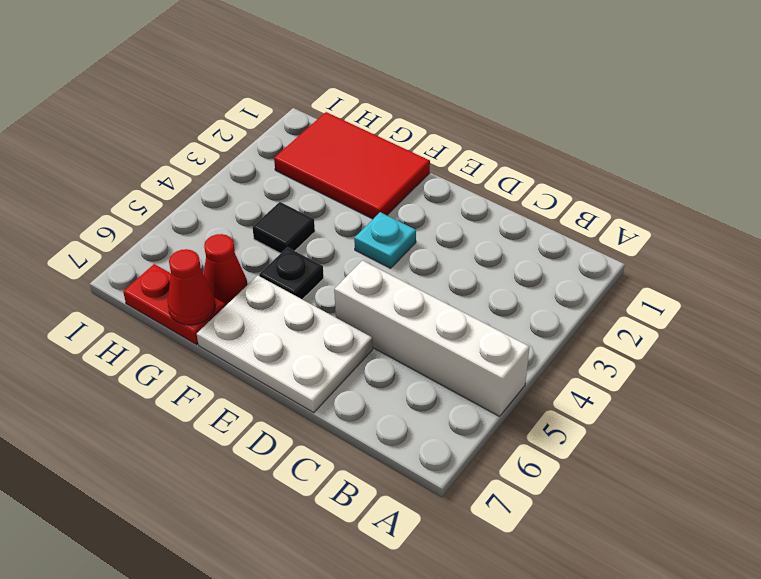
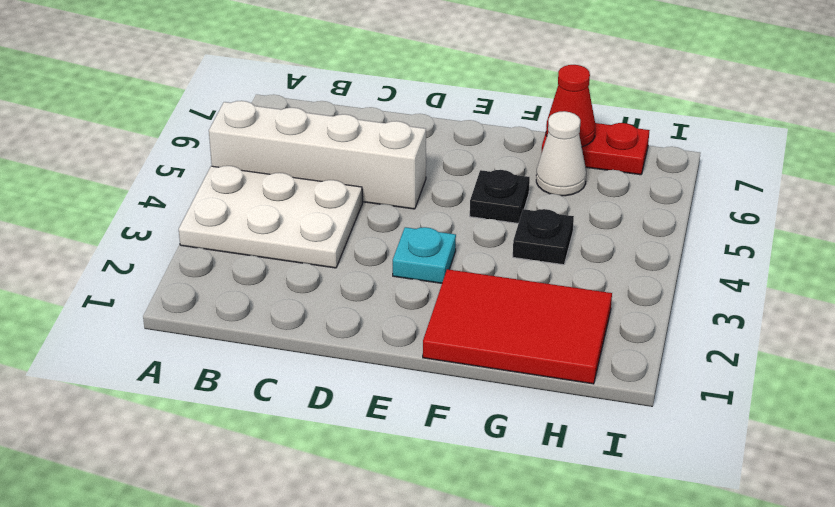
white plate D6:F7 level 1 -> white plate A3:C4 level 1
black tile G4 level 1 -> black plate G4 level 1
red cone G6 level 1 -> white cone G6 level 1

